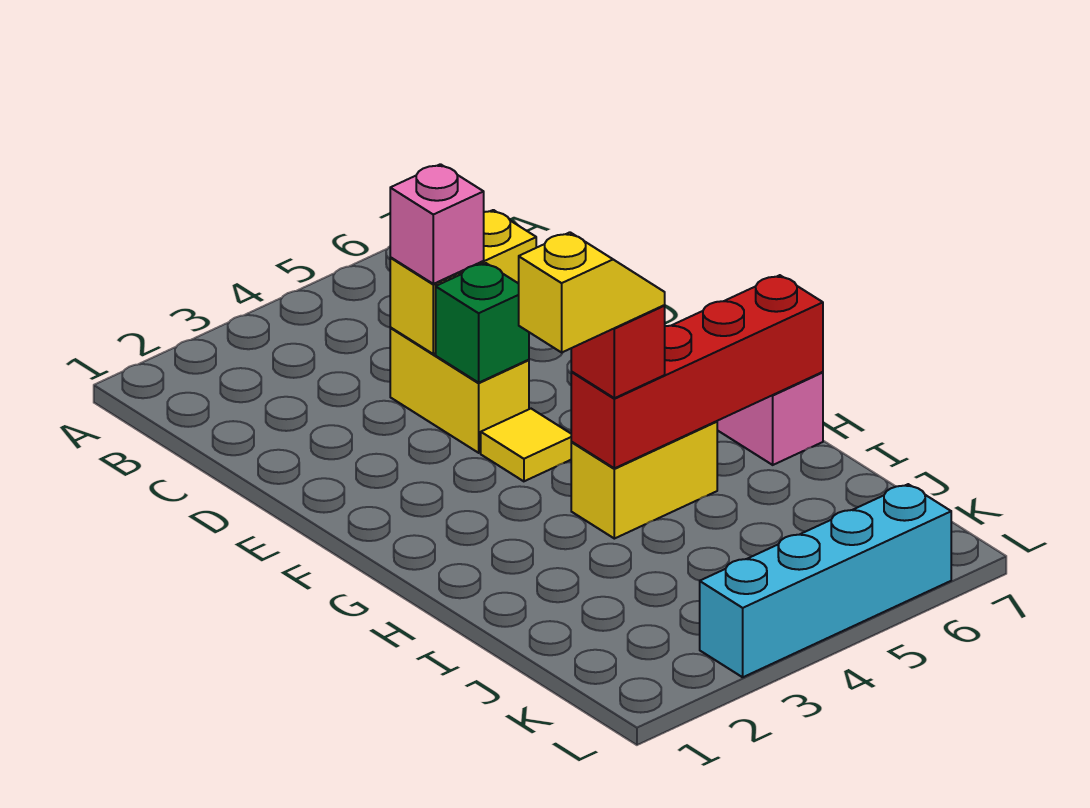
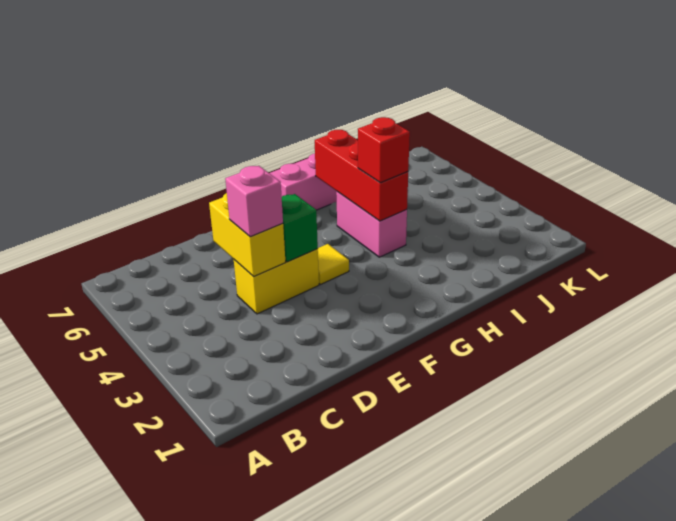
yellow slope H3:H4 level 4 top 3 -> none
yellow brick H4:H5 level 1 -> pink brick H4:H5 level 1
red brick H4:H7 level 2 -> red brick H4:H6 level 2
cyan brick L3:L6 level 1 -> none

